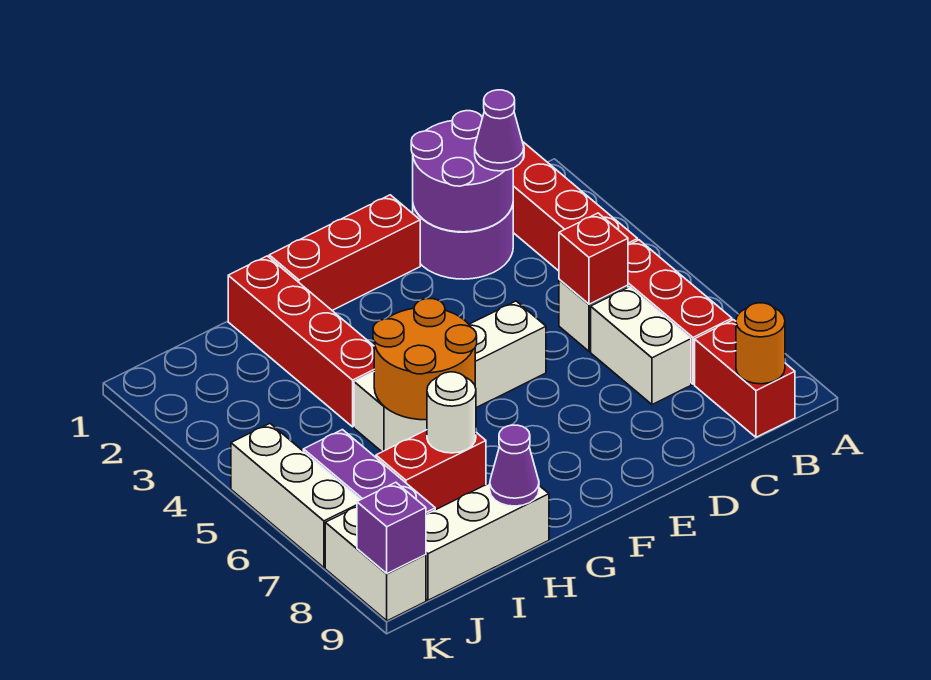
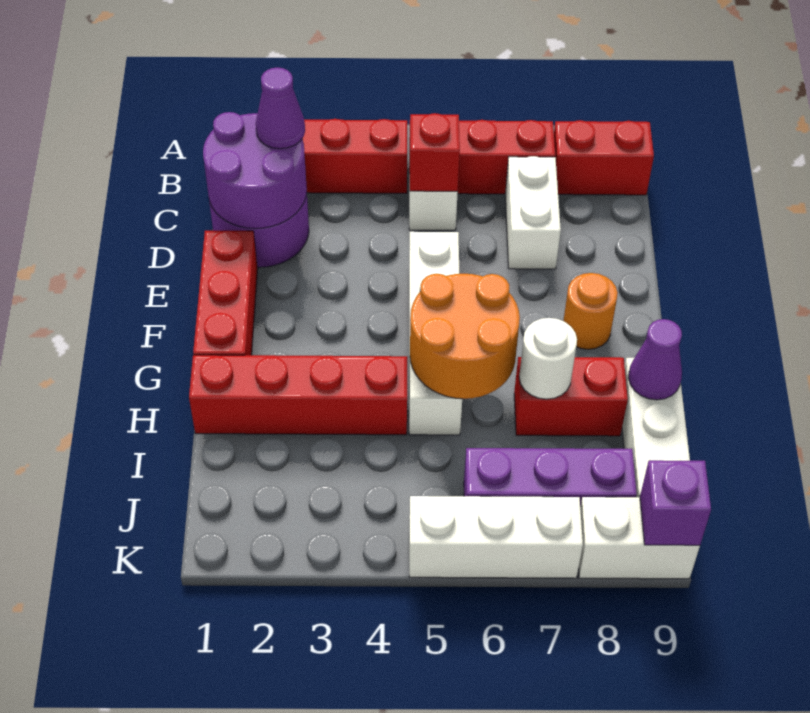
orange round brick B9 level 2 -> orange round brick F8 level 1
white brick C6:C7 level 1 -> white brick C7:D7 level 1
red brick H7:I7 level 1 -> red brick H7:H8 level 1

